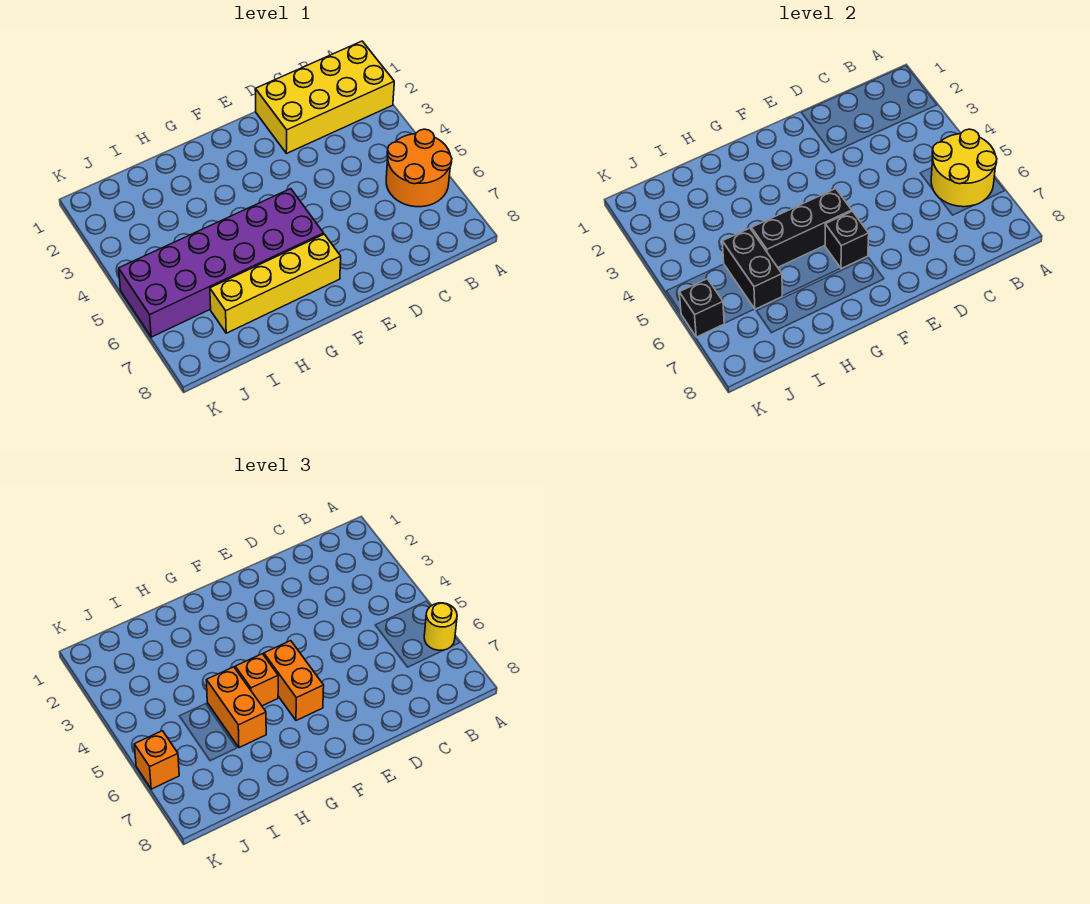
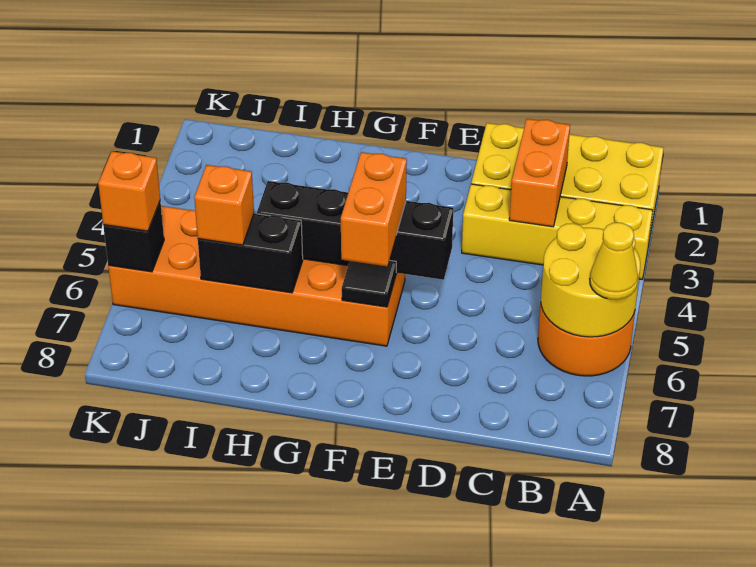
yellow round brick A6 level 3 -> yellow cone A6 level 3
purple brick F5:K6 level 1 -> orange brick F5:K6 level 1
black brick F5:H5 level 2 -> black brick E5:H5 level 2
black brick F6 level 2 -> black tile F6 level 2
yellow brick F7:I7 level 1 -> yellow brick A3:D3 level 1
orange brick G5 level 3 -> orange brick I6 level 3
orange brick H5:H6 level 3 -> orange brick C2:C3 level 2
black brick I5:I6 level 2 -> black brick H6:I6 level 2

